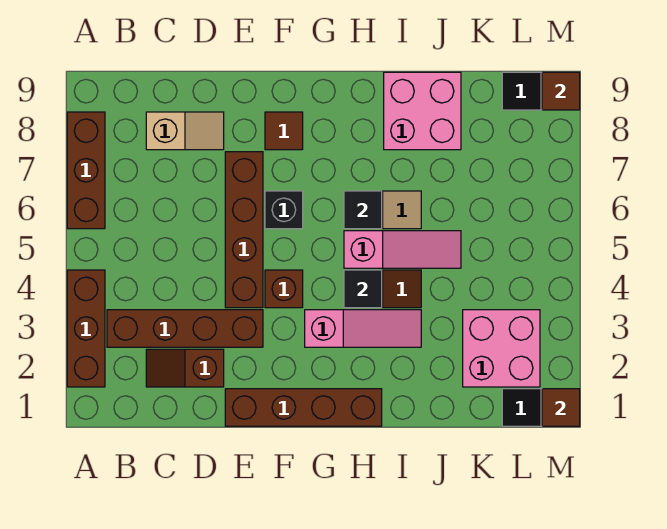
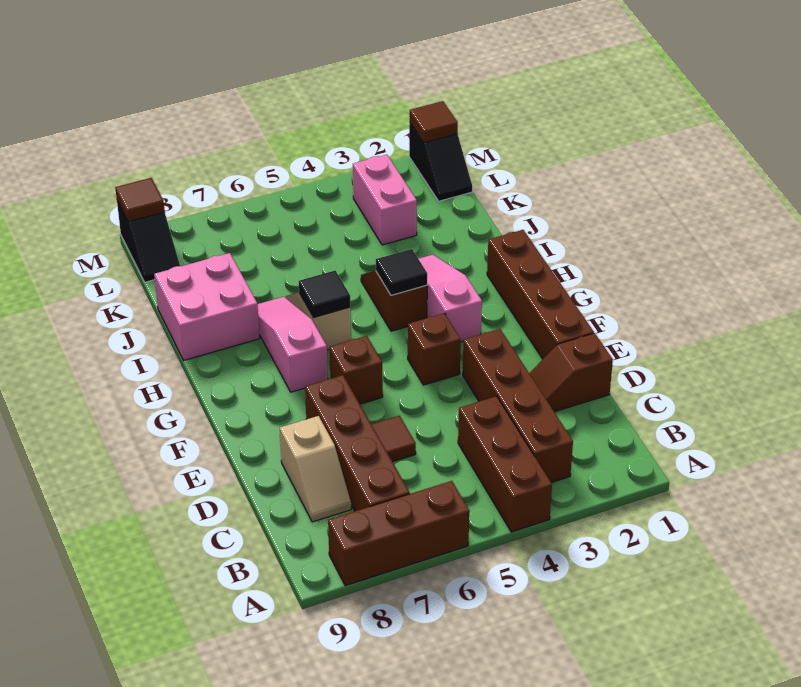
brown brick A2:A4 level 1 -> brown brick A4:C4 level 1
brown slope C2:D2 level 1 top D -> brown slope D1:D2 level 1 top 1
tan slope C8:D8 level 1 top C -> tan slope C8:D8 level 1 top D
brown brick E4:E7 level 1 -> brown brick B7:E7 level 1
black brick F6 level 1 -> brown brick F6 level 1
brown tile F8 level 1 -> brown tile D6 level 1
pink slope H5:J5 level 1 top H -> pink slope G7:I7 level 1 top G
pink brick K2:L3 level 1 -> pink brick K3:L3 level 1

